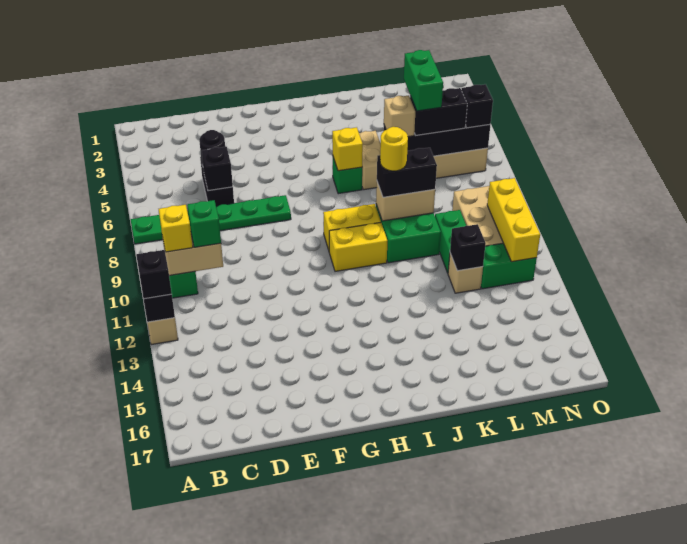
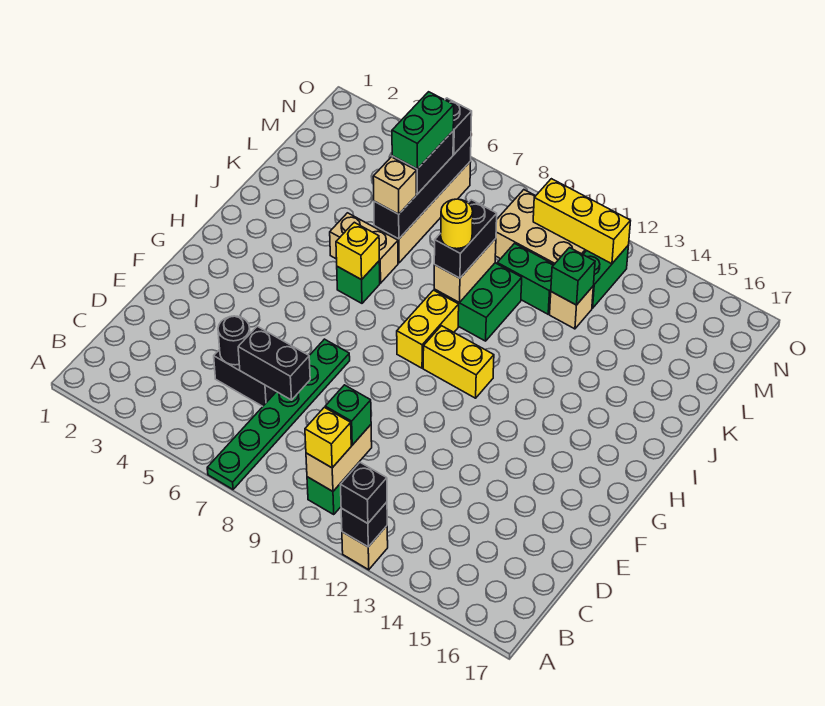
black brick D6 level 2 -> black brick D6:D7 level 2
yellow brick H10:I10 level 1 -> yellow brick H10:H11 level 1
green brick L5:L6 level 4 -> green brick L6:M6 level 4
black brick L12 level 2 -> green brick L12 level 2

